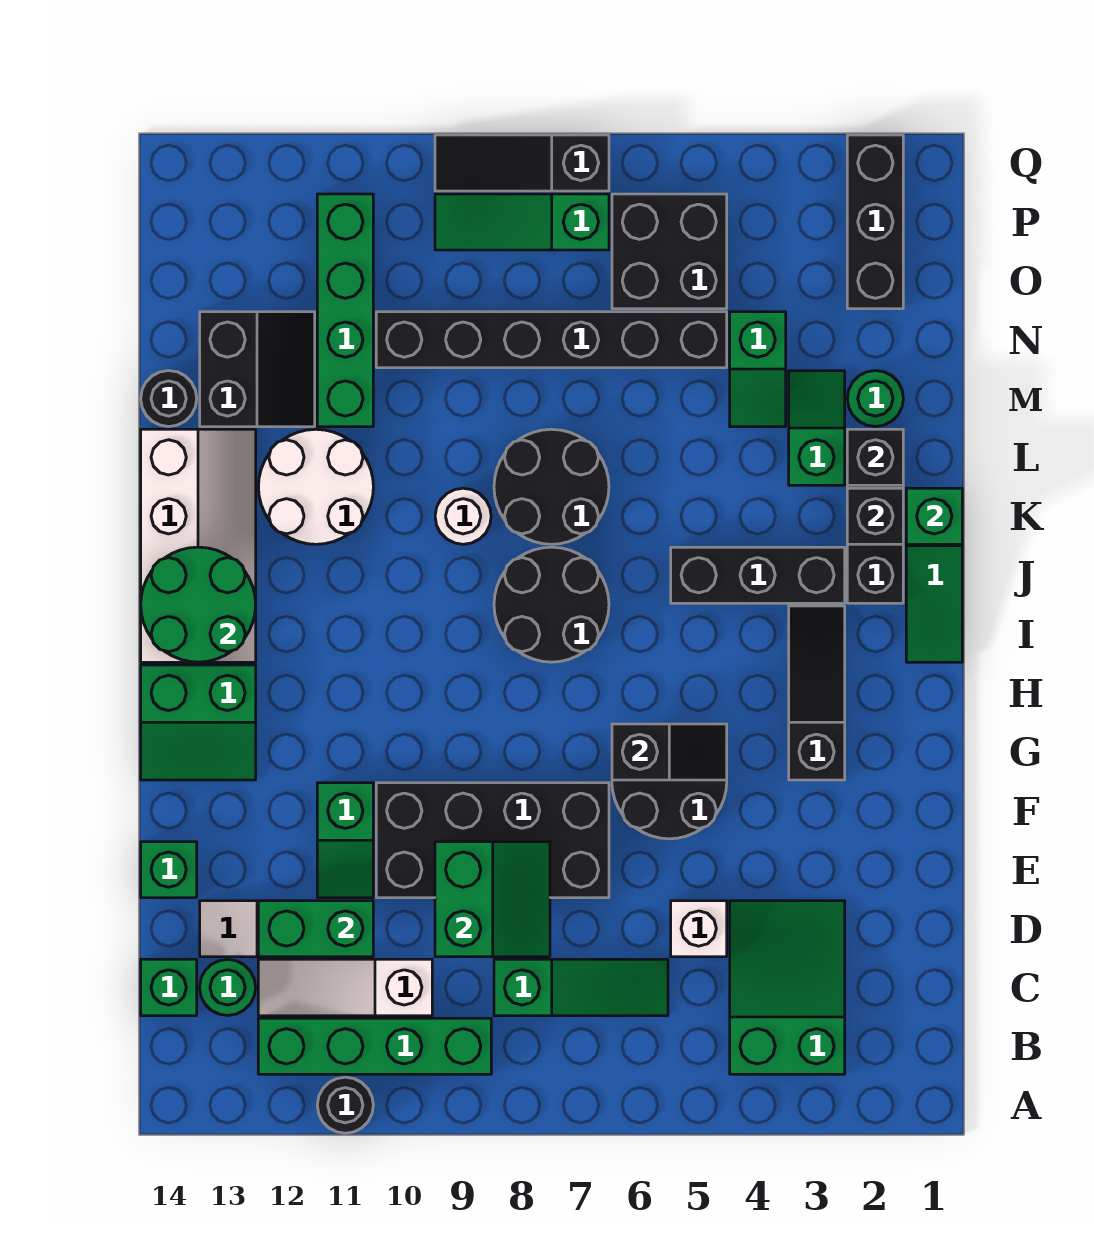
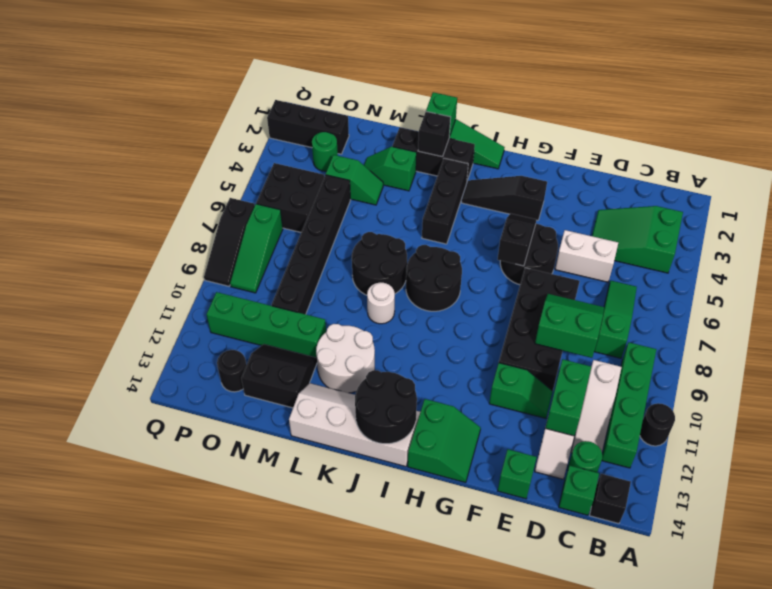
white brick D5 level 1 -> white brick D5:E5 level 1
green round brick I13:J14 level 2 -> black round brick I13:J14 level 2
black brick L2 level 2 -> black brick B14 level 1
green round brick M2 level 1 -> green round brick O3 level 1
black round brick M14 level 1 -> black round brick O13 level 1

